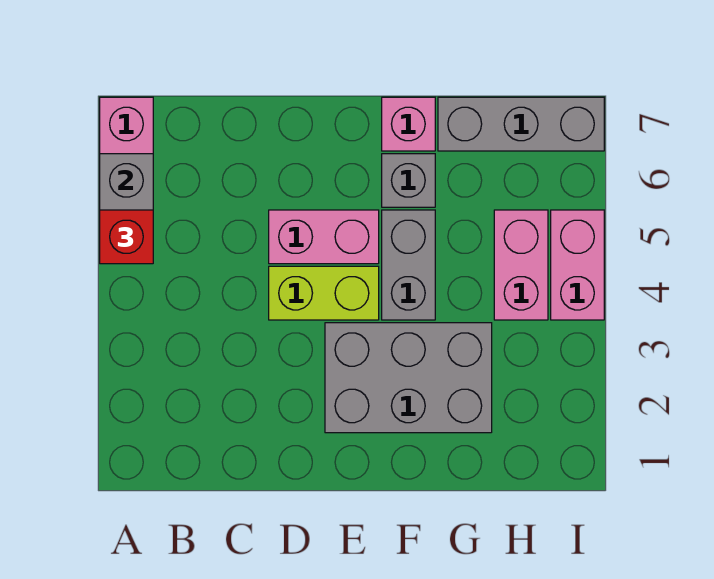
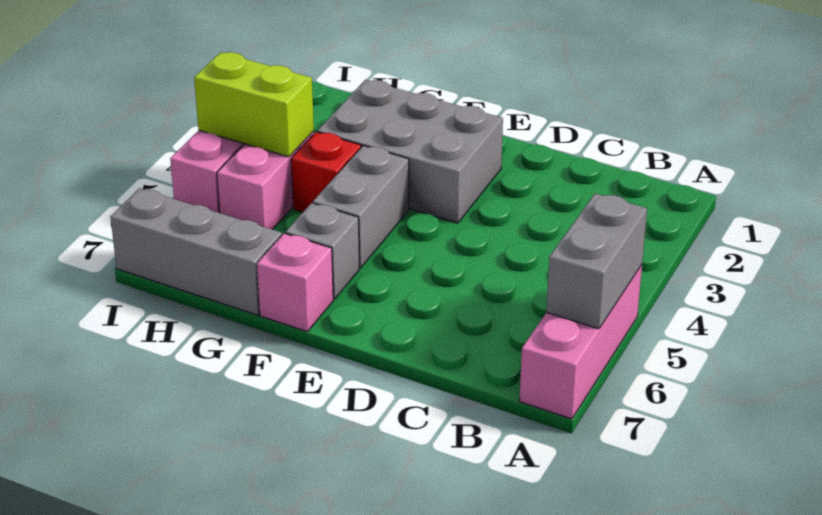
red brick A5 level 3 -> red brick G4 level 1
lime brick D4:E4 level 1 -> lime brick H4:I4 level 2
pink brick D5:E5 level 1 -> none

